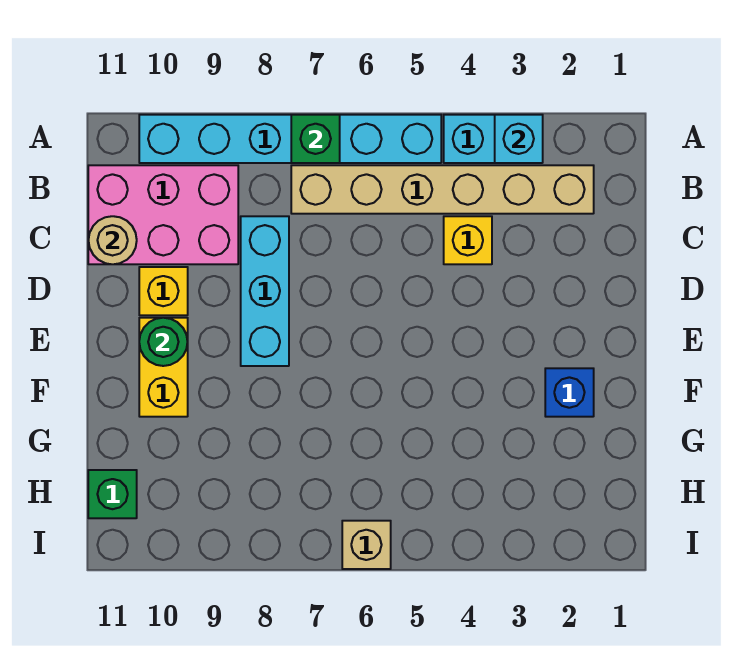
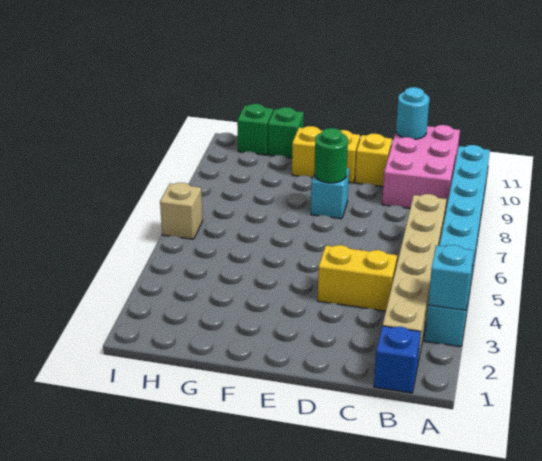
green brick A7 level 2 -> green brick G11 level 1
yellow brick C4 level 1 -> yellow brick C4:D4 level 1
cyan brick C8:E8 level 1 -> cyan brick E8 level 1
tan round brick C11 level 2 -> cyan round brick C11 level 2
green round brick E10 level 2 -> green round brick E8 level 2
blue brick F2 level 1 -> blue brick B1 level 1

